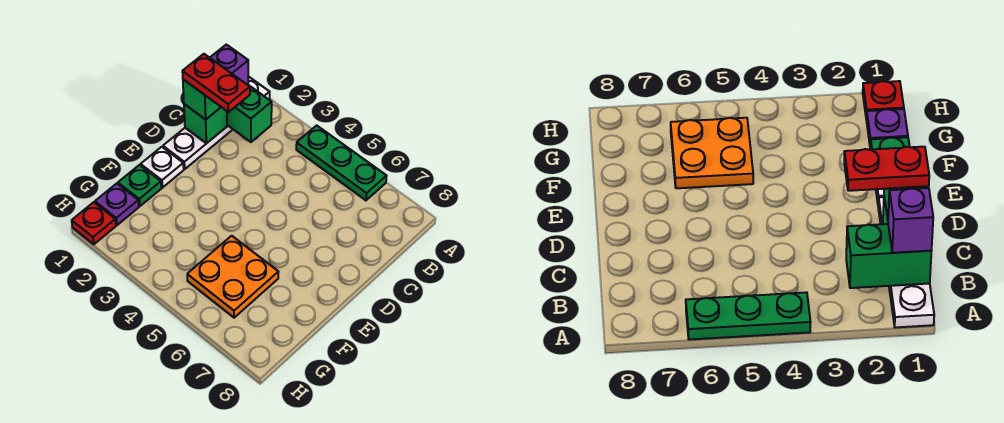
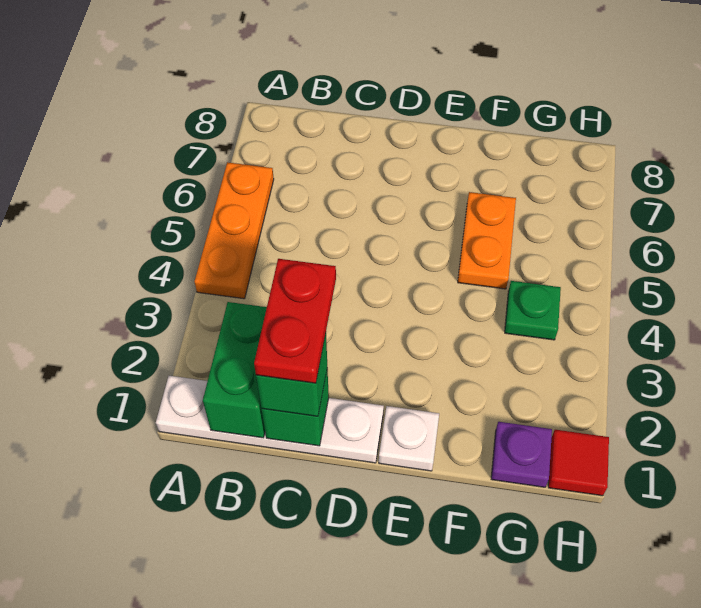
green plate A4:A6 level 1 -> orange plate A4:A6 level 1
purple brick B1 level 3 -> none
green plate F1 level 1 -> green plate G4 level 1
orange plate F5:G6 level 1 -> orange plate F5:F6 level 1
red plate H1 level 1 -> red tile H1 level 1

